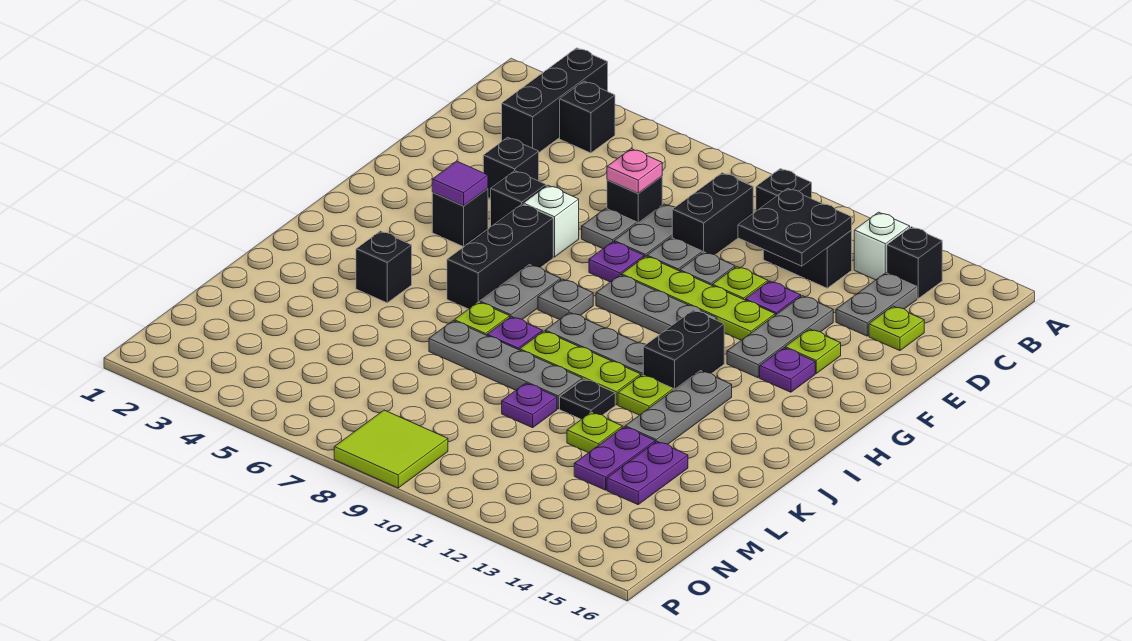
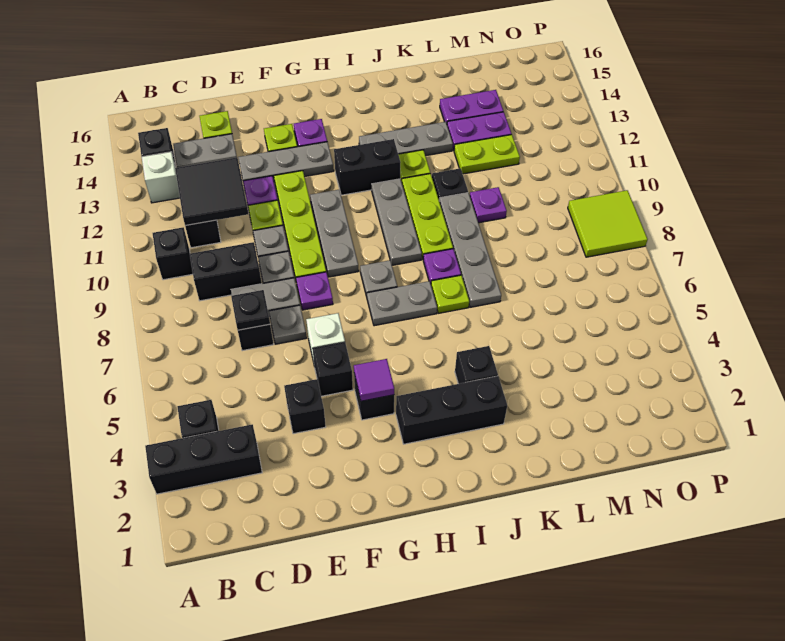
black plate C11:D12 level 2 -> black tile C11:D12 level 2
pink plate D7 level 2 -> black plate D7 level 2
black brick G6:I6 level 1 -> black brick H3:J3 level 1
lime plate L12 level 1 -> lime plate L12:M12 level 1

